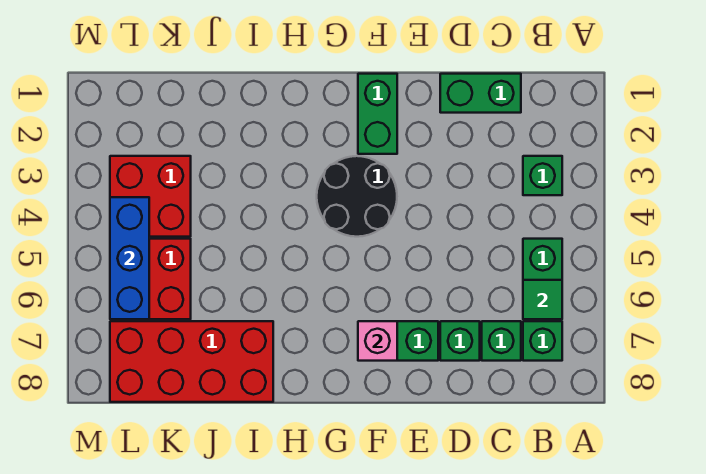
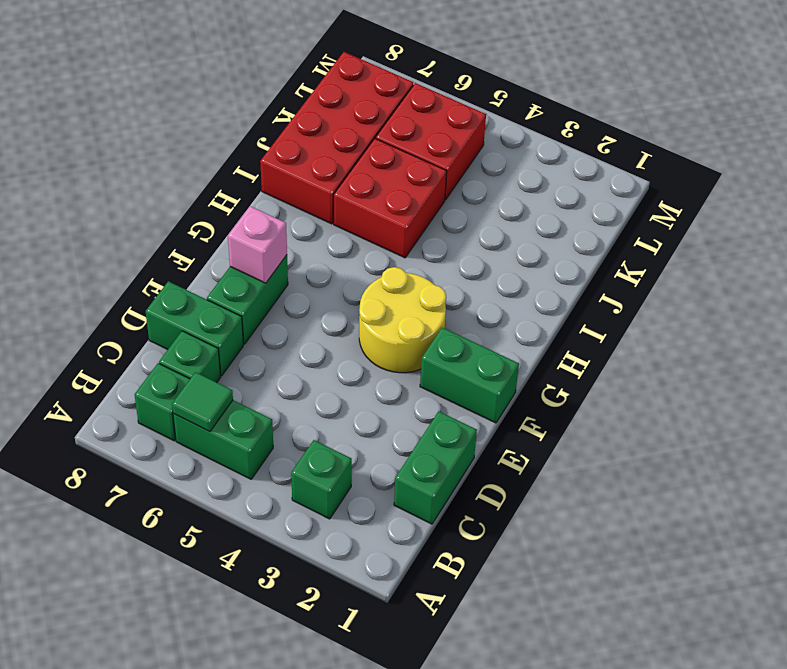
green brick D7 level 1 -> green brick D7:D8 level 1
black round brick F3:G4 level 1 -> yellow round brick F3:G4 level 1
red brick K3:L4 level 1 -> red brick I5:J6 level 1
blue brick L4:L6 level 2 -> none

